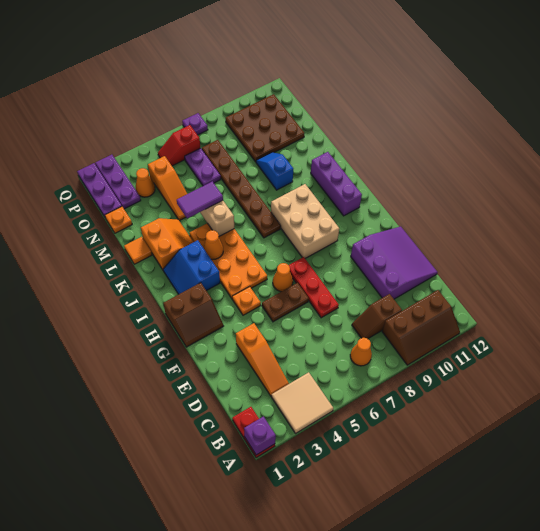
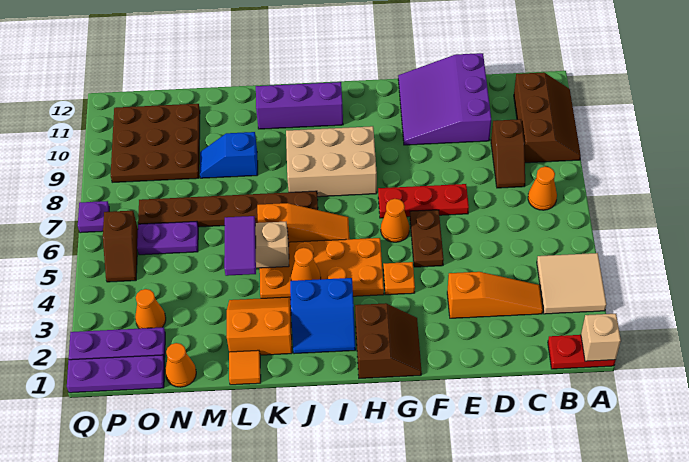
purple brick A1 level 2 -> tan brick A1 level 2
purple slope D10:F12 level 1 top 10 -> purple slope D10:F12 level 1 top D
orange slope M4:O4 level 1 top O -> orange slope I6:K6 level 1 top K
orange plate N1 level 1 -> orange cone N1 level 1
red slope P5:P6 level 1 top 6 -> brown slope P5:P6 level 1 top 6

